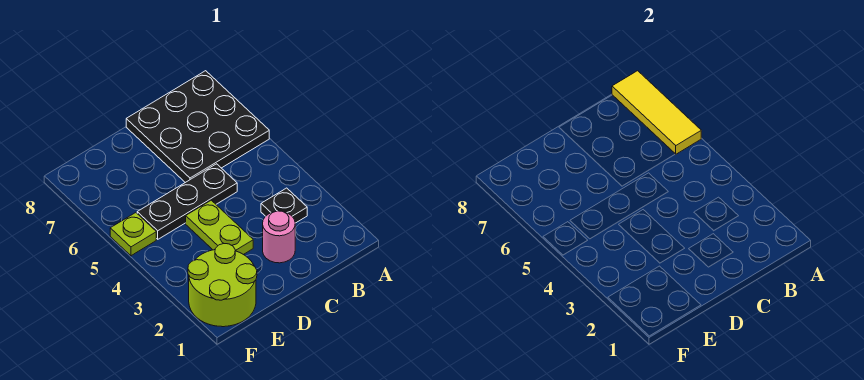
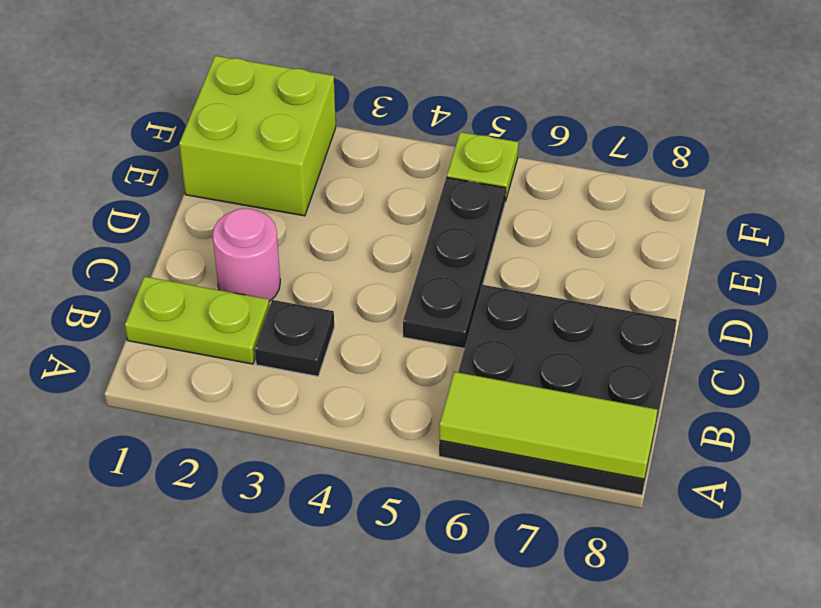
yellow tile A6:A8 level 2 -> lime tile A6:A8 level 2
lime plate D3:D4 level 1 -> lime plate B1:B2 level 1
lime round brick E1:F2 level 1 -> lime brick E1:F2 level 1

